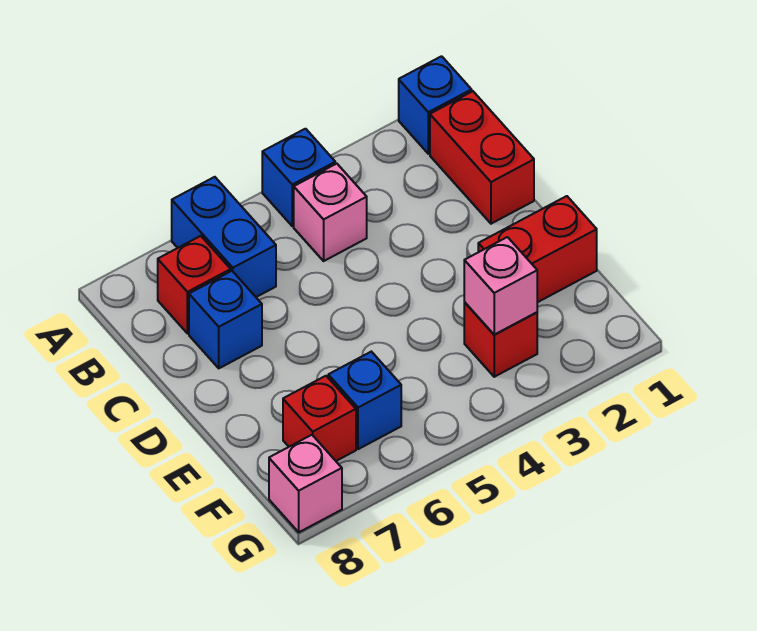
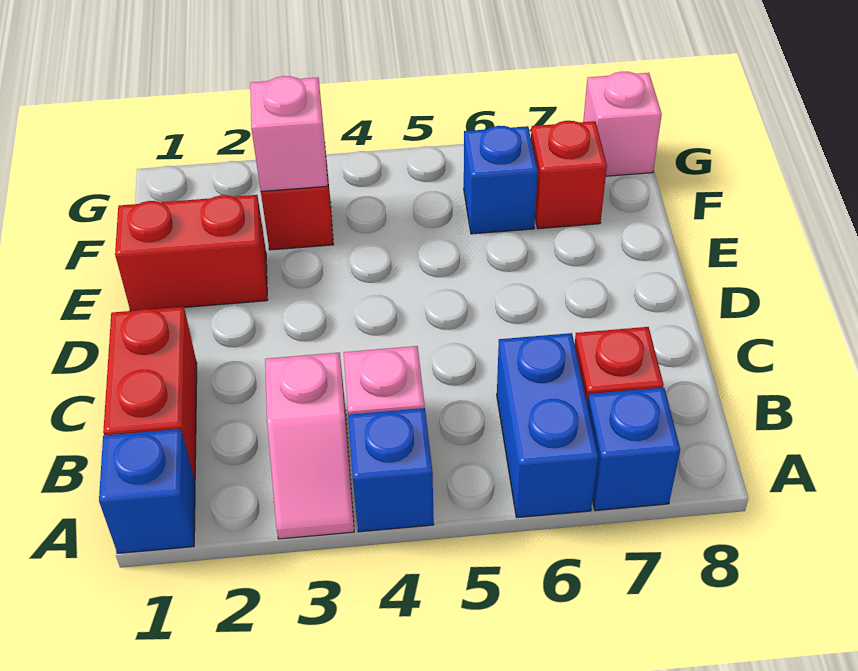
none -> pink slope A3:B3 level 1 top B
blue brick C7 level 1 -> blue brick A7 level 1

